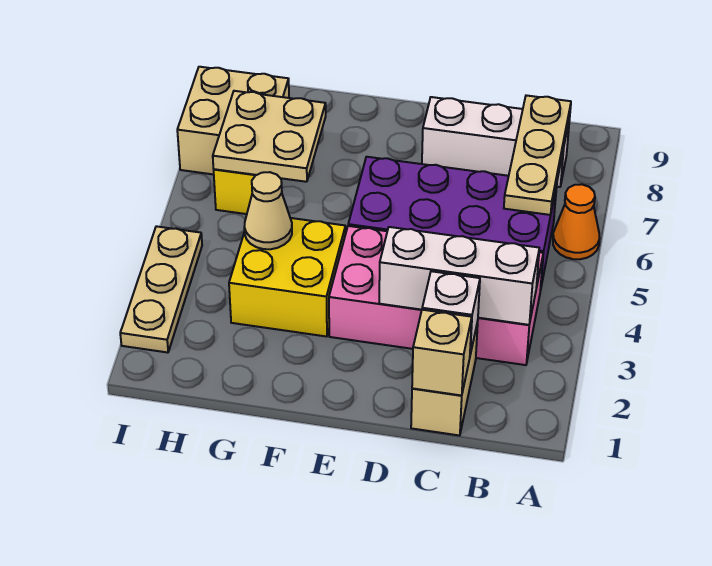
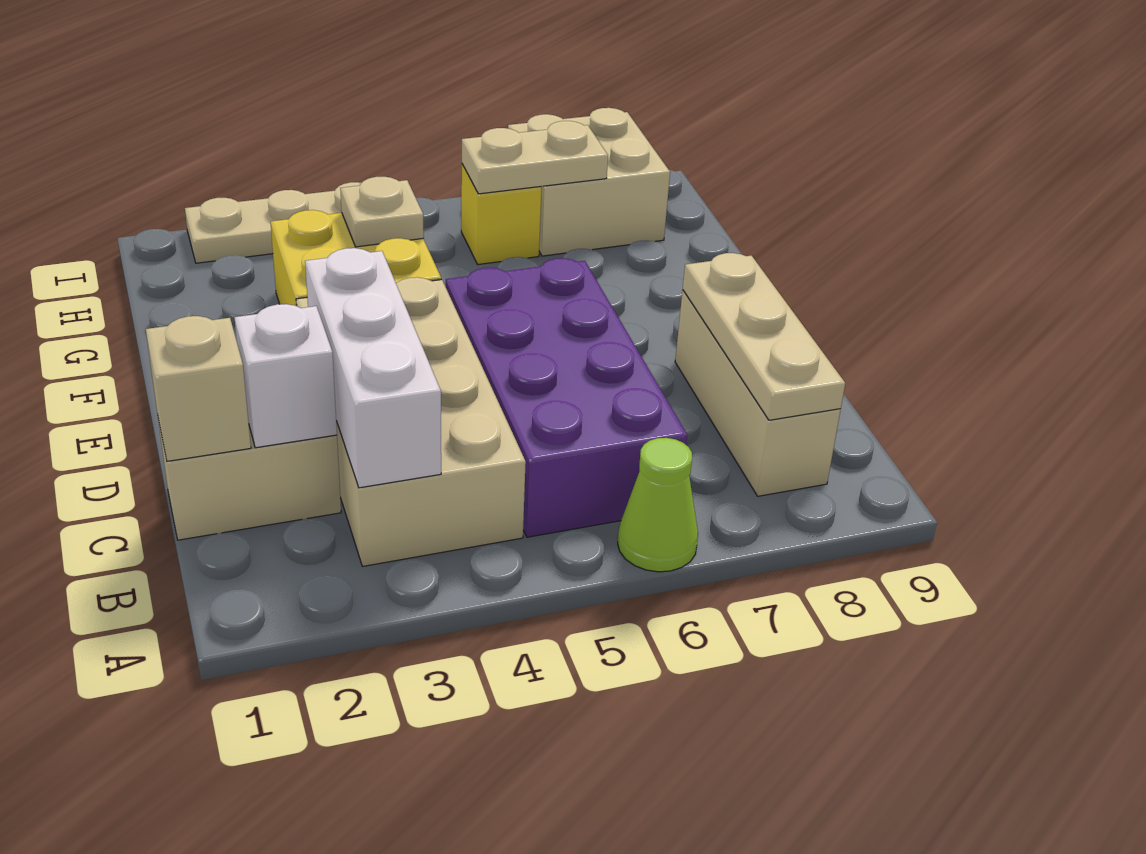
orange cone A6 level 1 -> lime cone A6 level 1
pink brick B3:E4 level 1 -> tan brick B3:E4 level 1
tan plate B6:B8 level 2 -> tan plate B8:D8 level 2
white brick B8:D8 level 1 -> tan brick B8:D8 level 1
tan cone G4 level 2 -> tan plate G4 level 2
tan plate G6:H7 level 2 -> tan plate H6:H7 level 2

